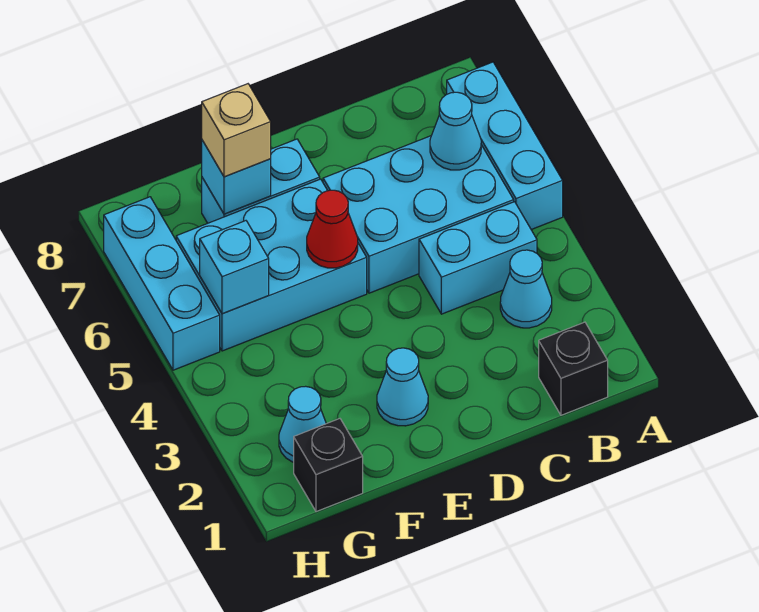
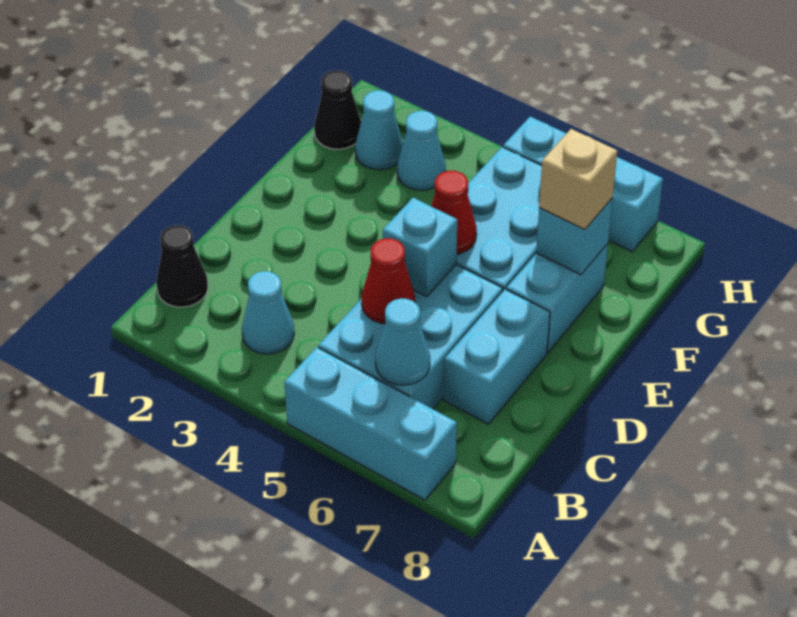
black brick B1 level 1 -> black cone B1 level 1
cyan brick B4:C4 level 1 -> cyan brick C7:D7 level 1
none -> red cone C5 level 2
cyan cone E2 level 1 -> cyan cone G3 level 1
black brick G1 level 1 -> black cone G1 level 1
cyan brick G5 level 2 -> cyan brick D5 level 2

